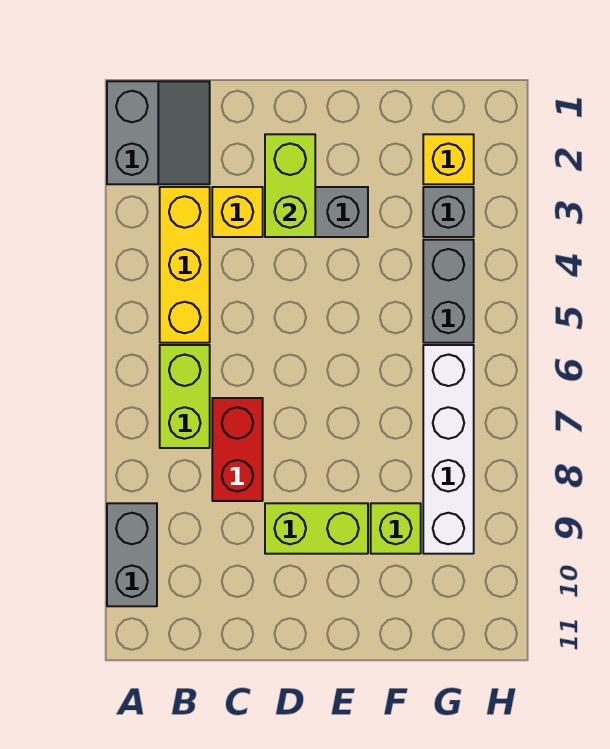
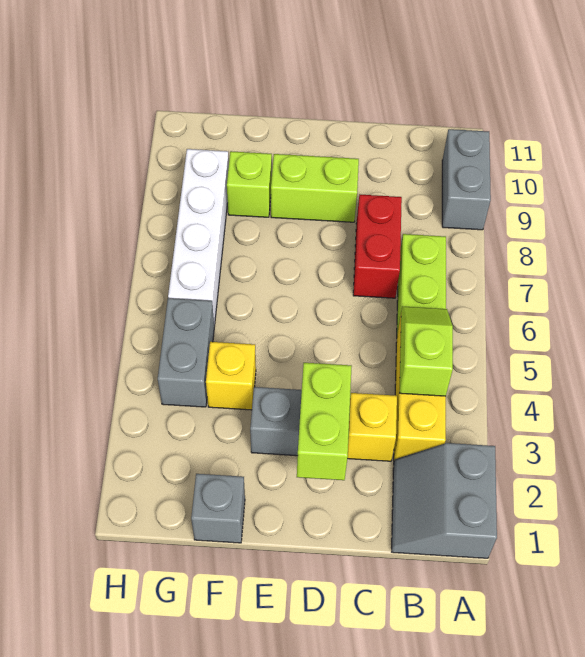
none -> lime slope B4:B5 level 2 top 4
yellow brick G2 level 1 -> yellow brick F4 level 1
grey brick G3 level 1 -> grey brick F1 level 1

